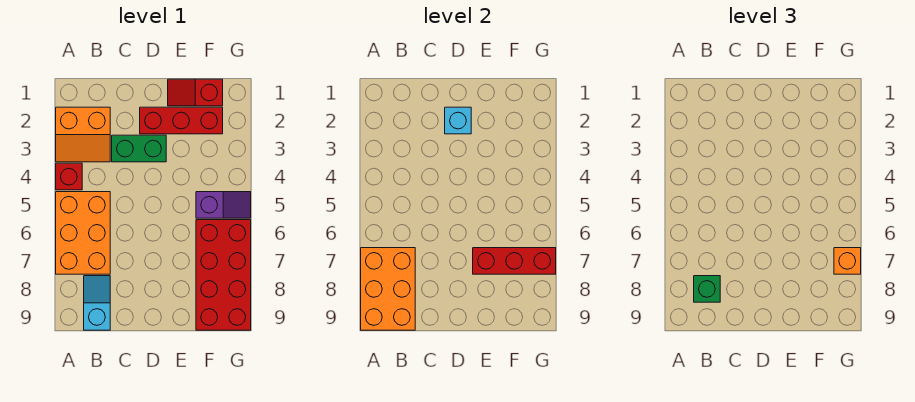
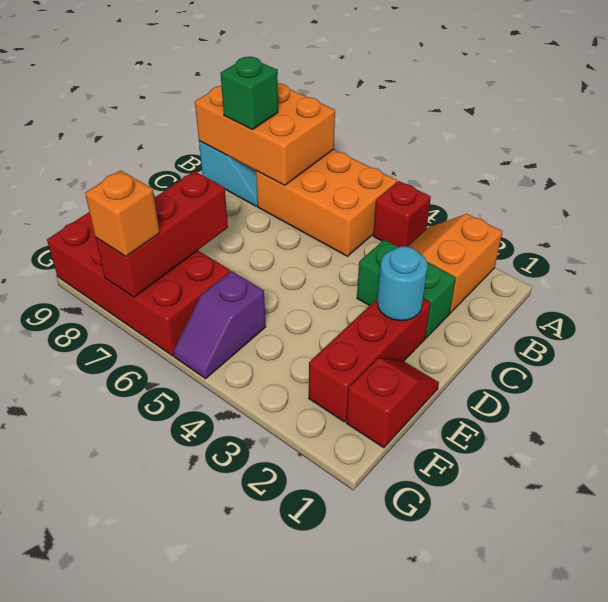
green brick C3:D3 level 1 -> green brick C2:C3 level 1
cyan brick D2 level 2 -> cyan round brick D2 level 2

